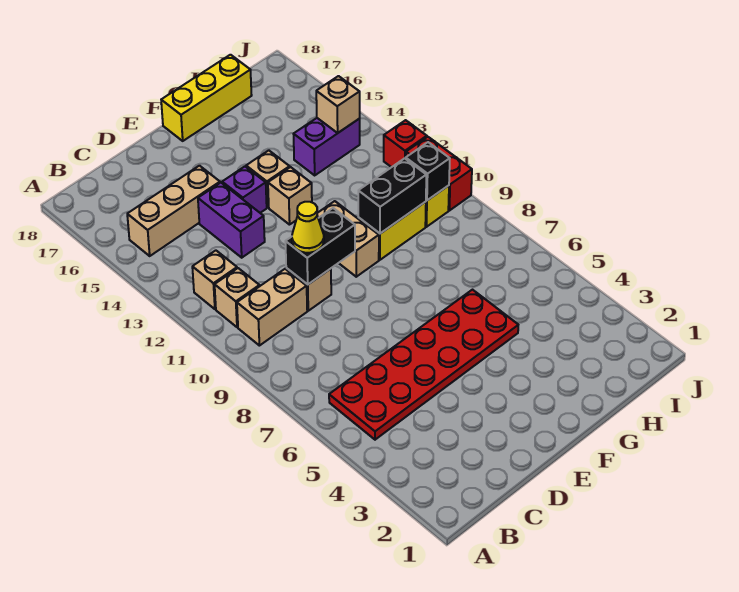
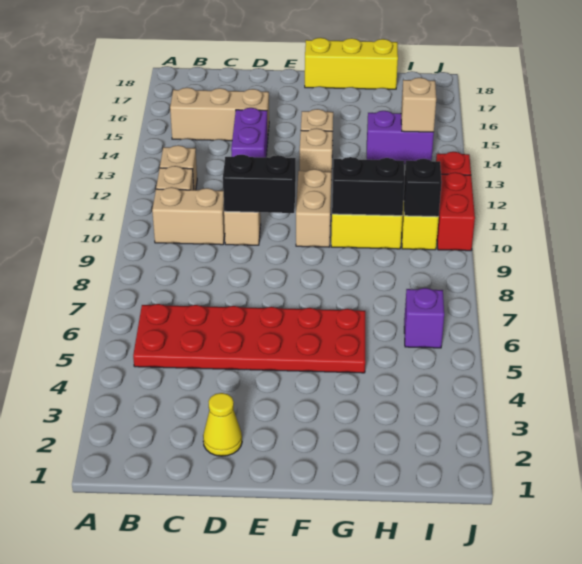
yellow cone D10 level 3 -> yellow cone D2 level 1
purple brick E14 level 1 -> purple brick I6 level 1

